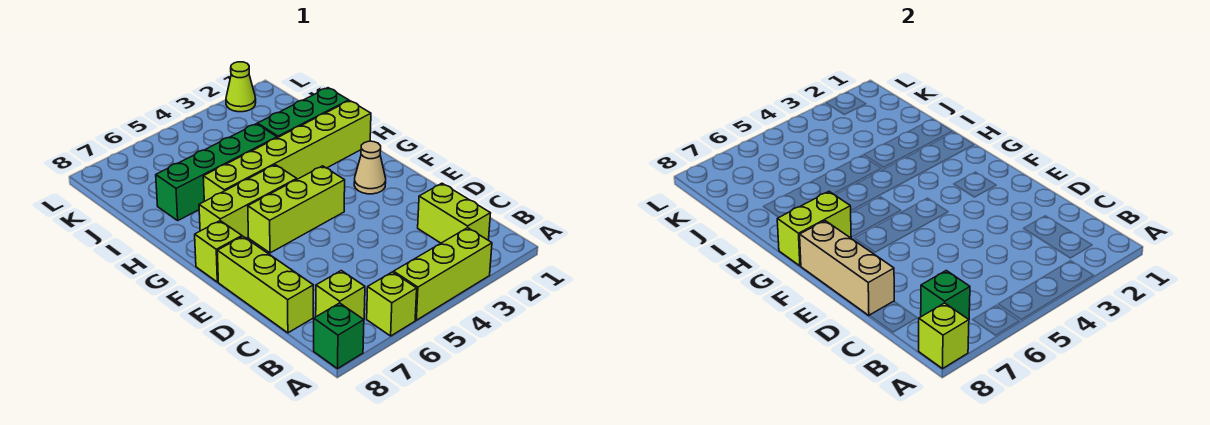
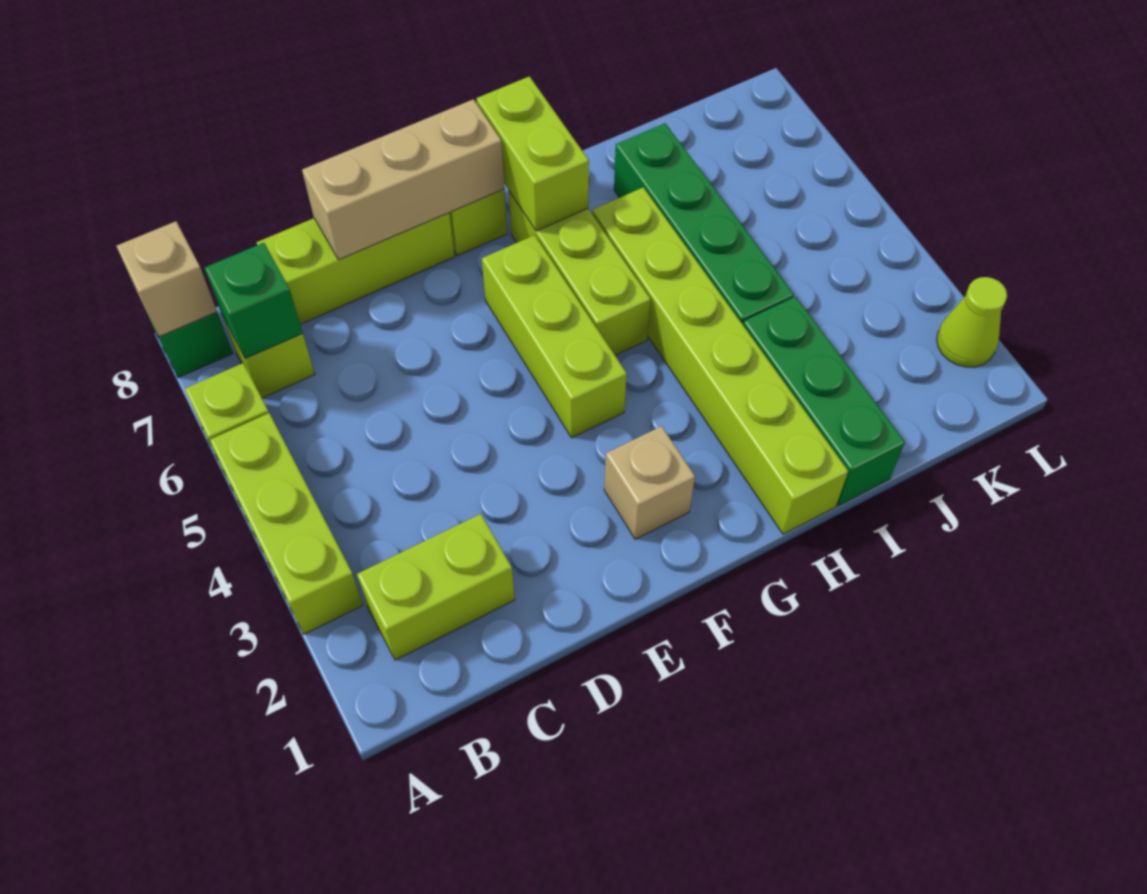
lime brick A8 level 2 -> tan brick A8 level 2
tan cone F2 level 1 -> tan brick F2 level 1

